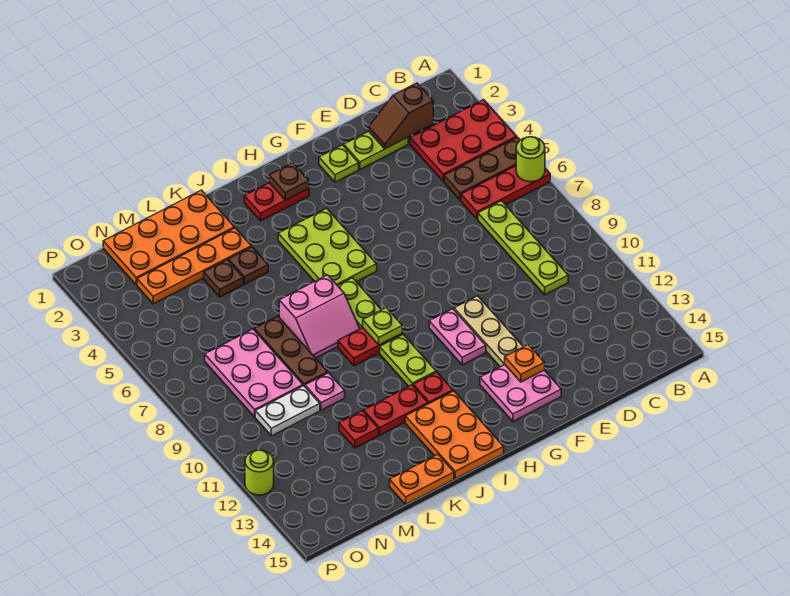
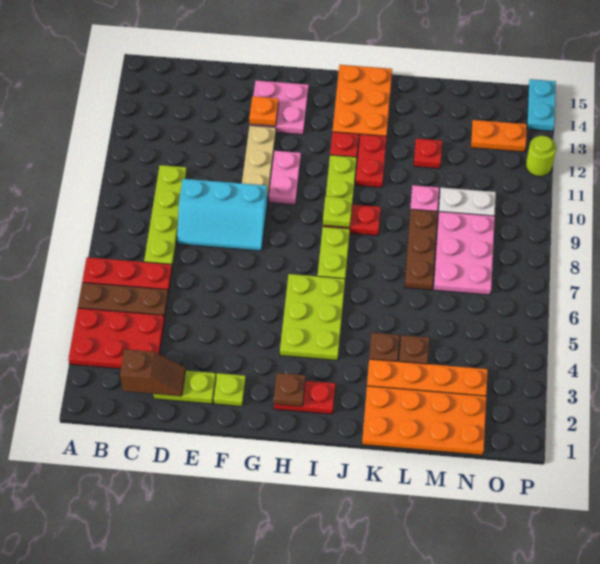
lime round brick A6 level 2 -> none
none -> cyan slope D8:F9 level 1 top 9
pink slope J7:K8 level 1 top 7 -> none
red plate J12:K12 level 1 -> red plate J11:J12 level 1
orange plate K15:L15 level 1 -> orange plate N13:O13 level 1
none -> cyan plate P14:P15 level 1

